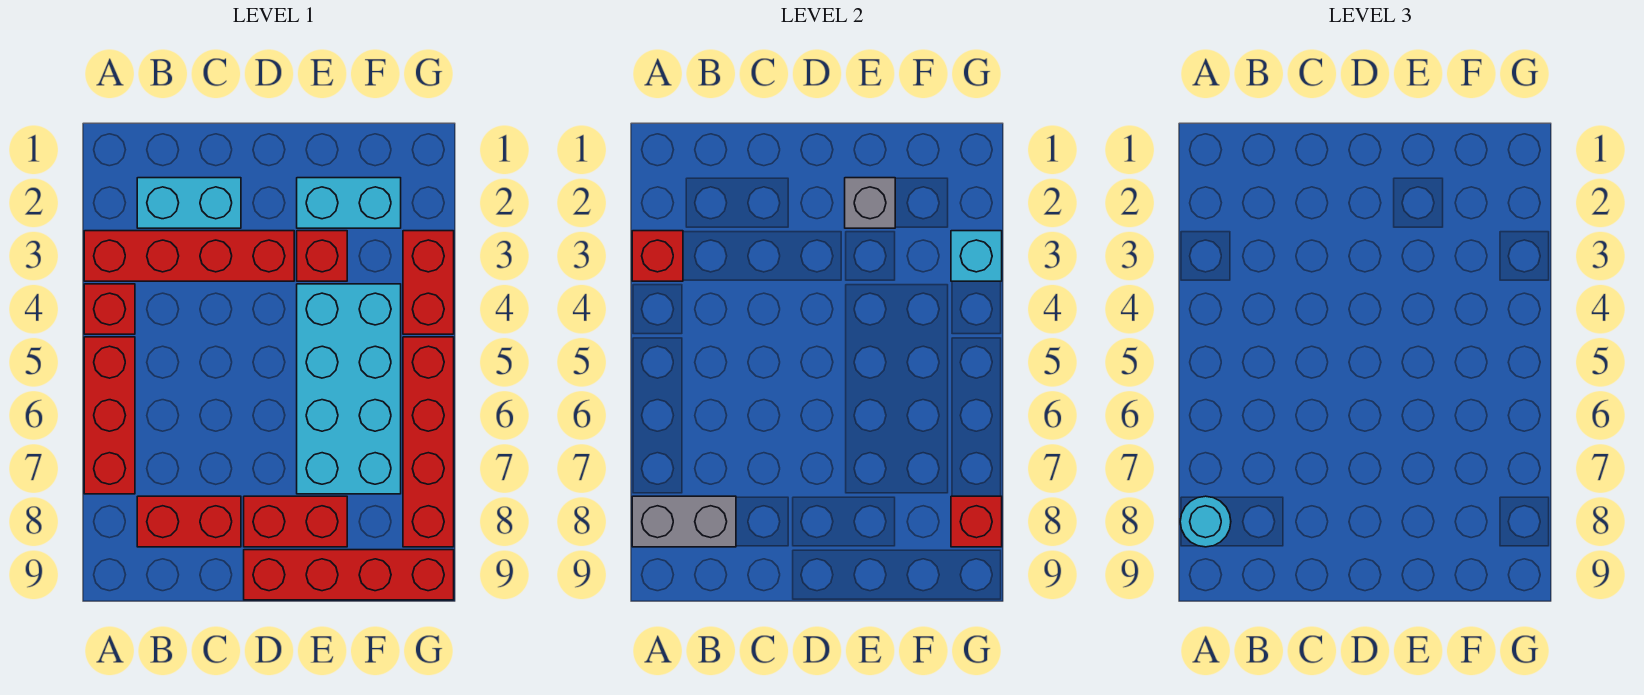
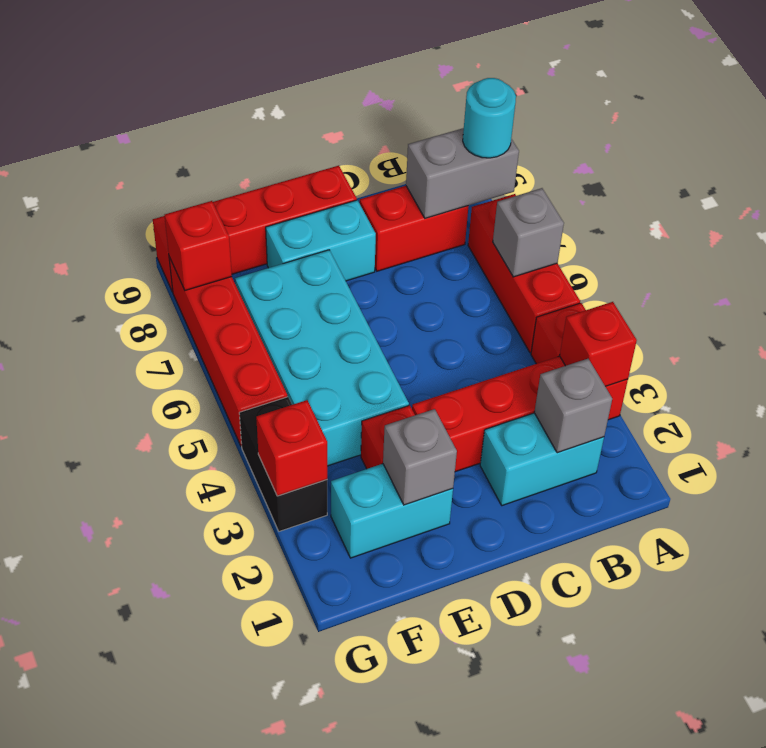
none -> grey brick A6 level 2
none -> grey brick B2 level 2
red brick D8:E8 level 1 -> cyan brick D8:E8 level 1
red brick G3:G4 level 1 -> black brick G3:G4 level 1
cyan brick G3 level 2 -> red brick G3 level 2

